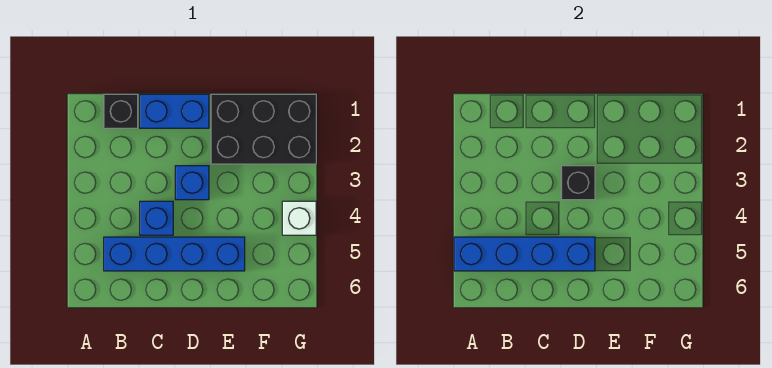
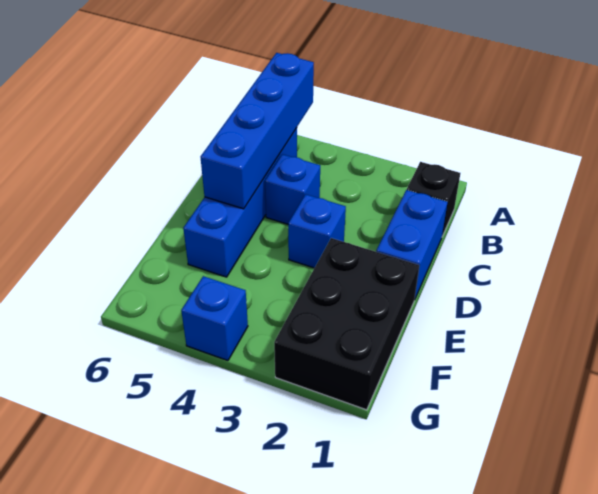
black brick D3 level 2 -> none
white brick G4 level 1 -> blue brick G4 level 1

